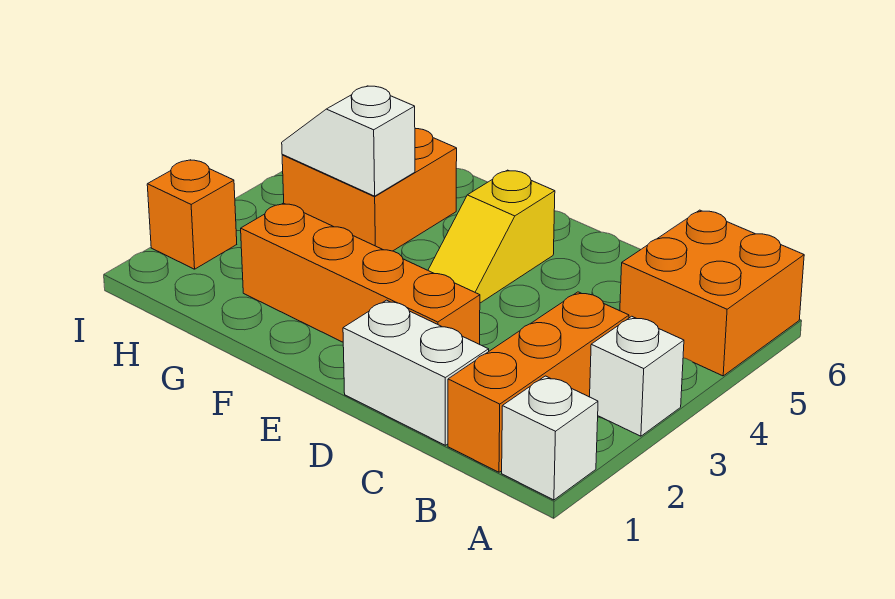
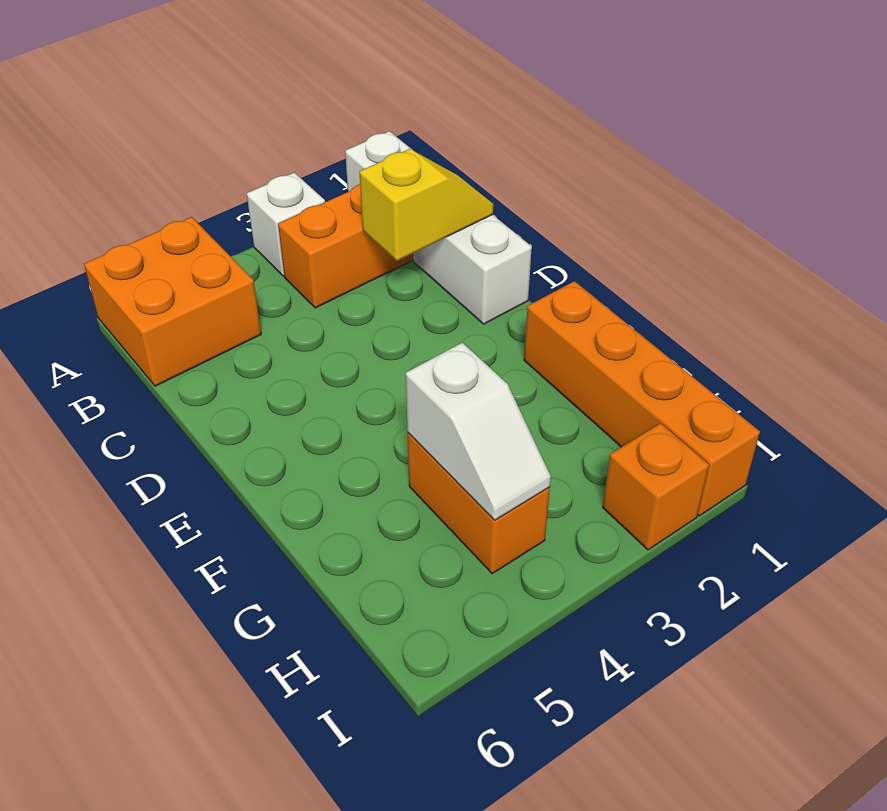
orange brick D2:G2 level 1 -> orange brick F1:I1 level 1
yellow slope E4:E5 level 1 top 5 -> yellow slope C1:C2 level 2 top 2
orange brick G4:H5 level 1 -> orange brick G4:H4 level 1

